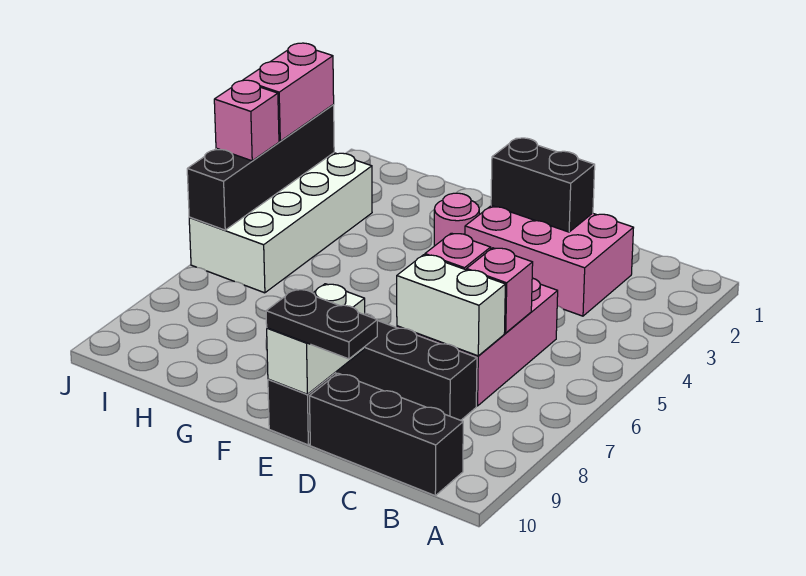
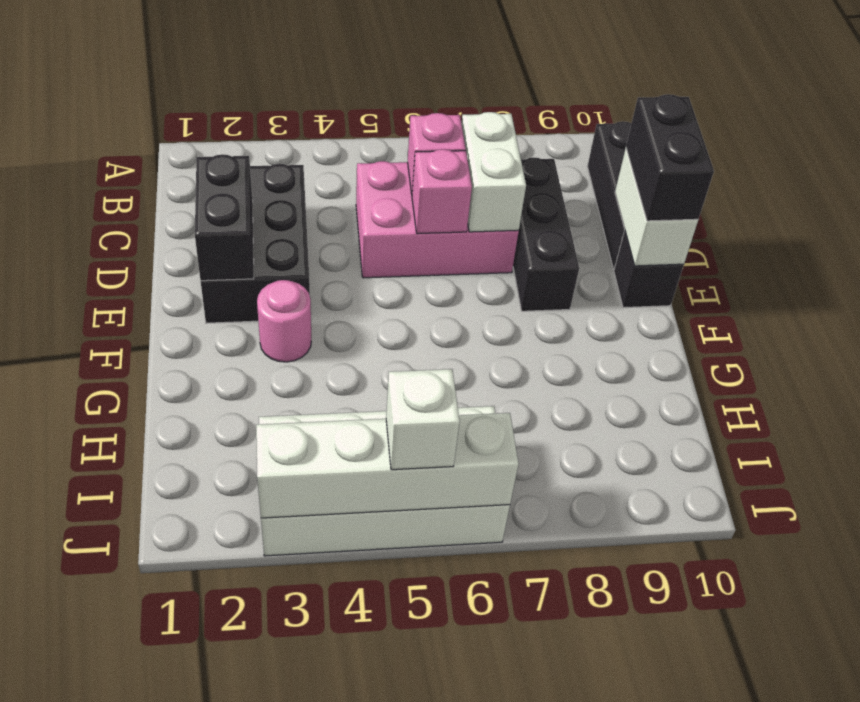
pink brick C2:E3 level 1 -> black brick C2:E3 level 1
black plate D10:E10 level 3 -> black brick D10:E10 level 3
white brick E9:E10 level 2 -> white brick D10:E10 level 2
black brick J3:J6 level 2 -> white brick J3:J6 level 2
pink brick J3:J4 level 3 -> none
pink brick J5 level 3 -> white brick J5 level 3

